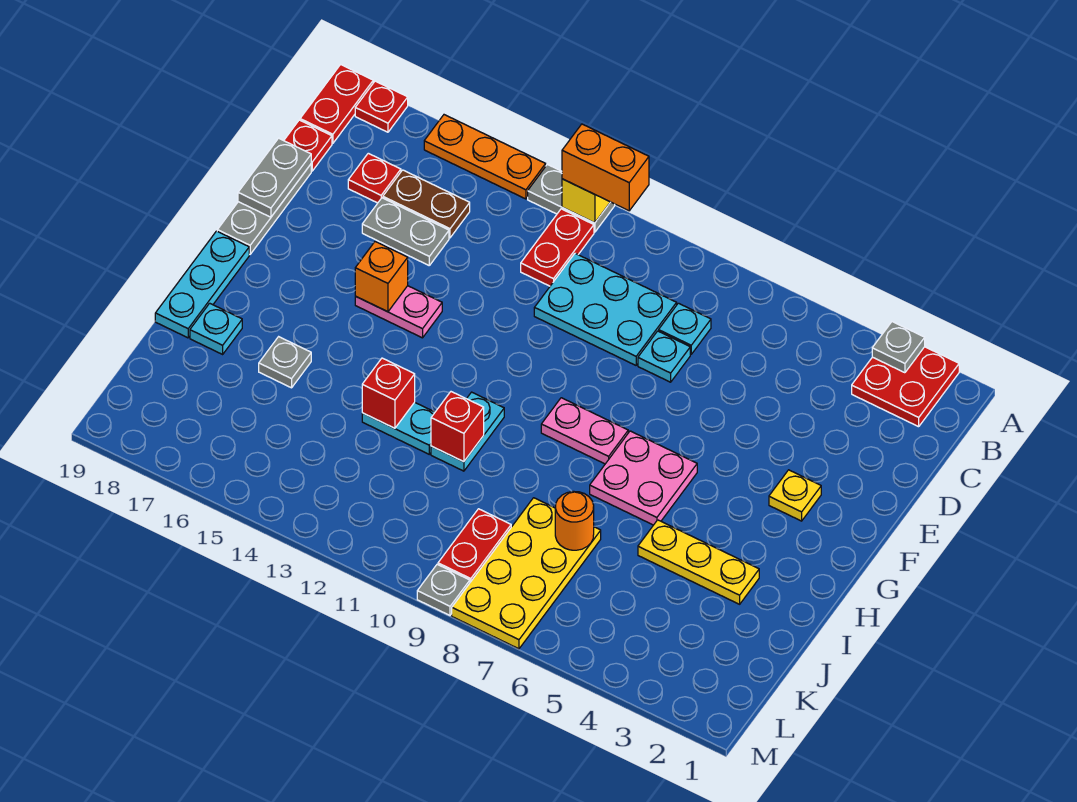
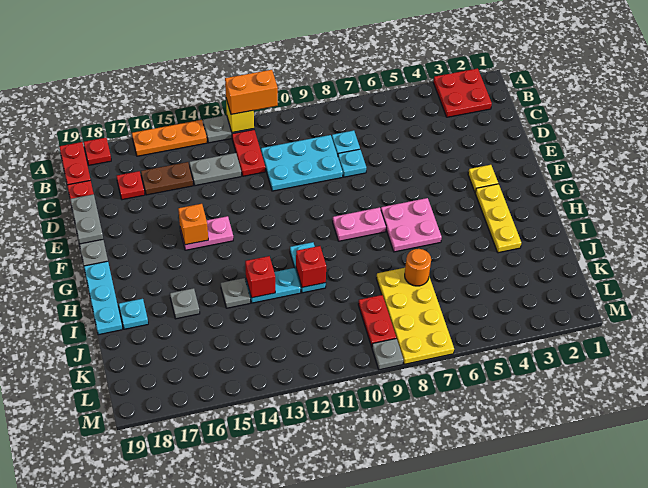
grey plate A3 level 2 -> grey plate I14 level 1
grey plate D15:D16 level 1 -> grey plate C13:C14 level 1
yellow plate I3:I5 level 1 -> yellow plate G3:I3 level 1

